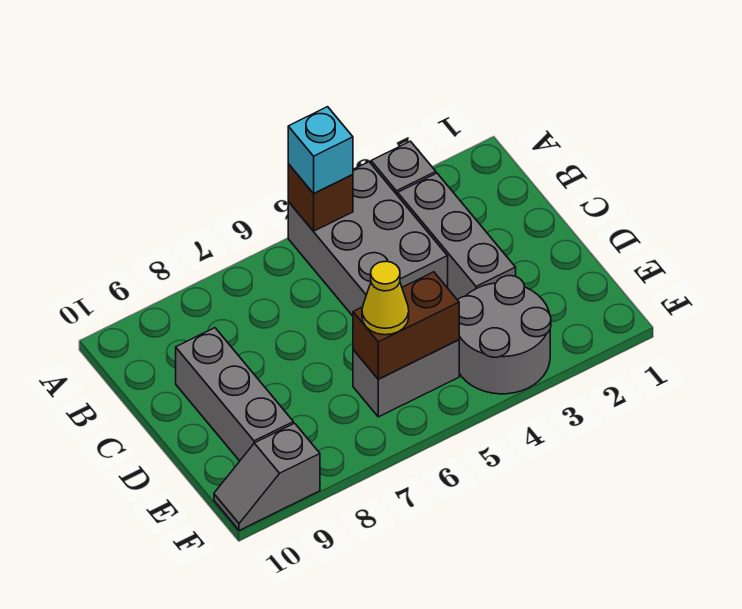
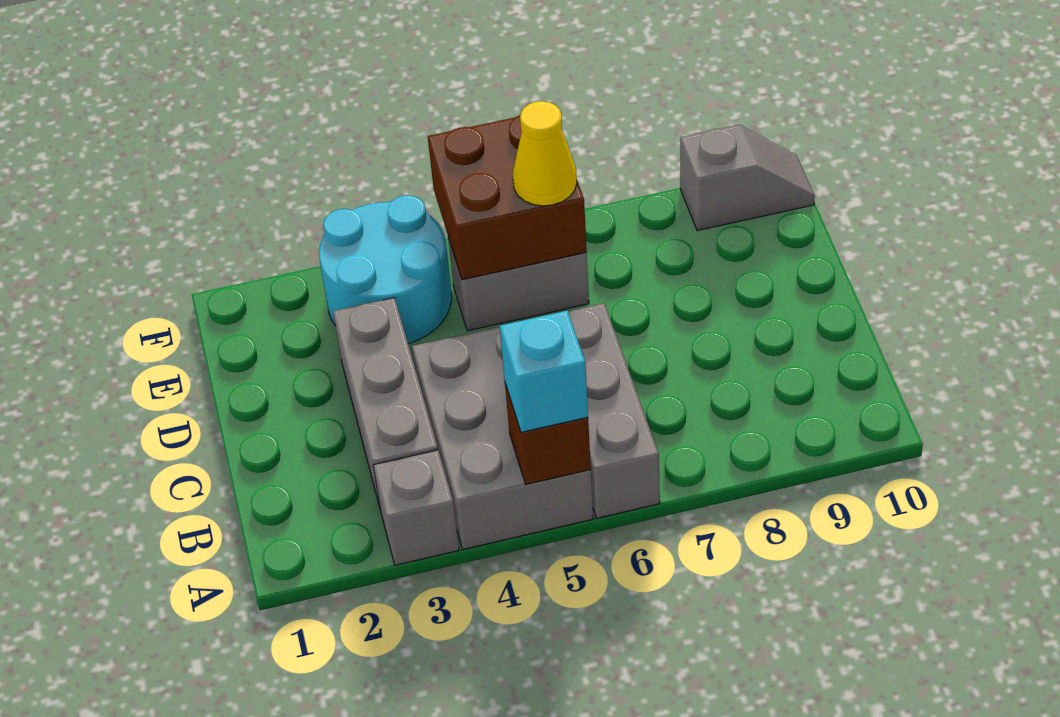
grey brick C9:E9 level 1 -> grey brick A6:C6 level 1
grey round brick E3:F4 level 1 -> cyan round brick E3:F4 level 1
brown brick E5:E6 level 2 -> brown brick E5:F6 level 2

